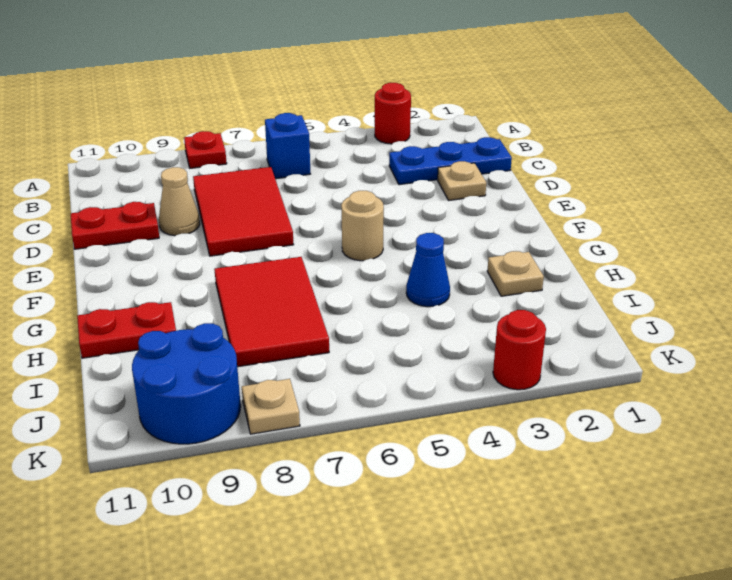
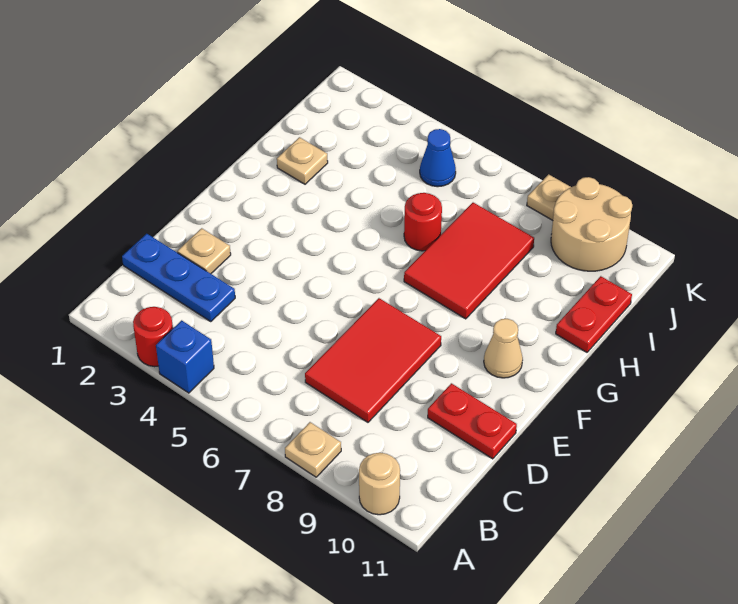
red plate A8 level 1 -> tan plate A8 level 1
blue brick B6 level 1 -> blue brick A4 level 1
tan cone D9 level 1 -> tan cone F10 level 1
tan round brick F5 level 1 -> tan round brick A10 level 1
blue cone H4 level 1 -> blue cone J5 level 1
red plate H10:H11 level 1 -> red plate H11:I11 level 1
blue round brick J9:K10 level 1 -> tan round brick J9:K10 level 1
red round brick K3 level 1 -> red round brick H6 level 1

